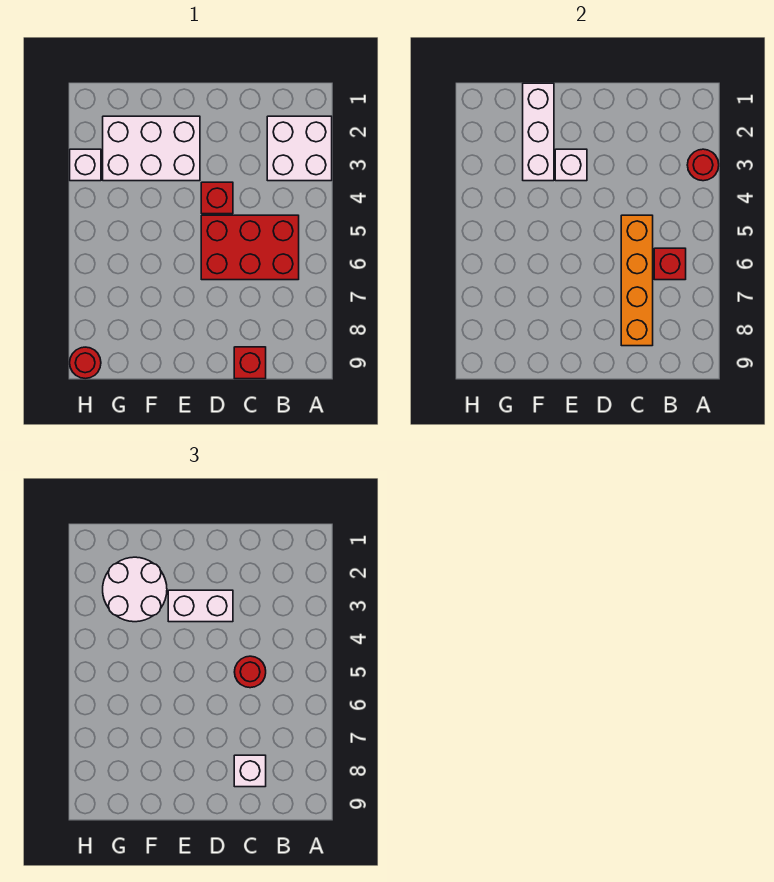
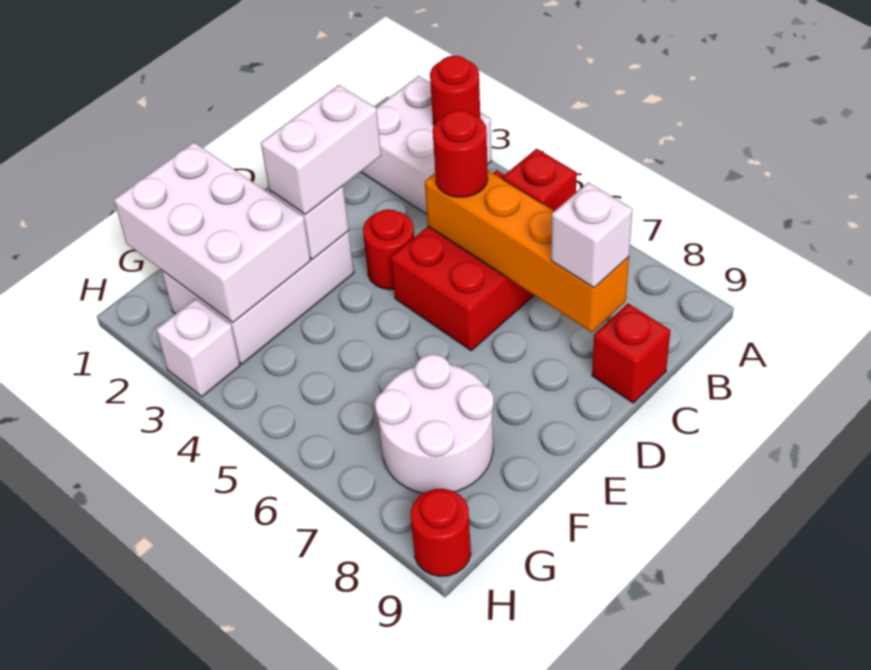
red brick D4 level 1 -> red round brick D4 level 1
white brick F1:F3 level 2 -> white brick F1:G3 level 2
white round brick F2:G3 level 3 -> white round brick F7:G8 level 1

